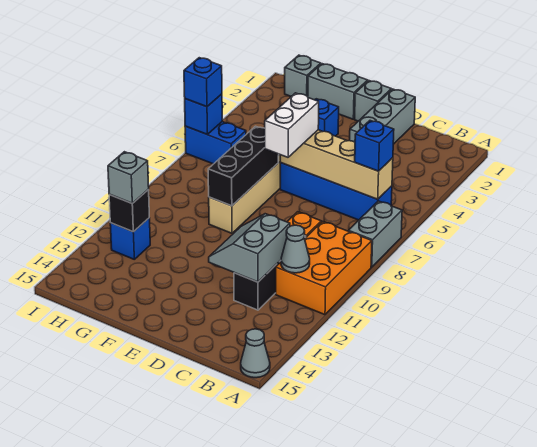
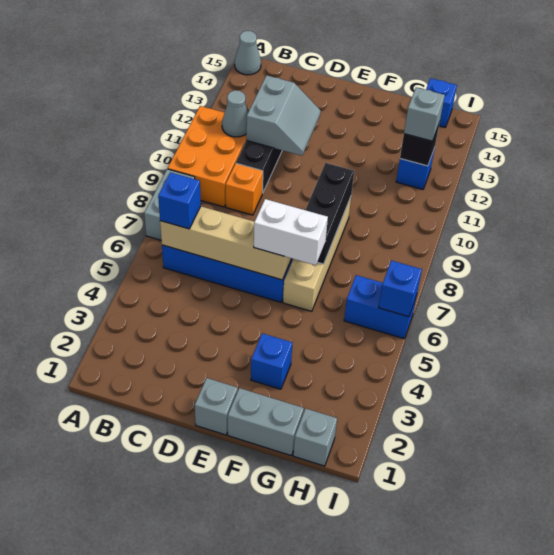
grey brick D1:D3 level 1 -> none
white brick E6:E7 level 3 -> white brick E6:F6 level 3
blue brick I6 level 3 -> blue brick H15 level 1

